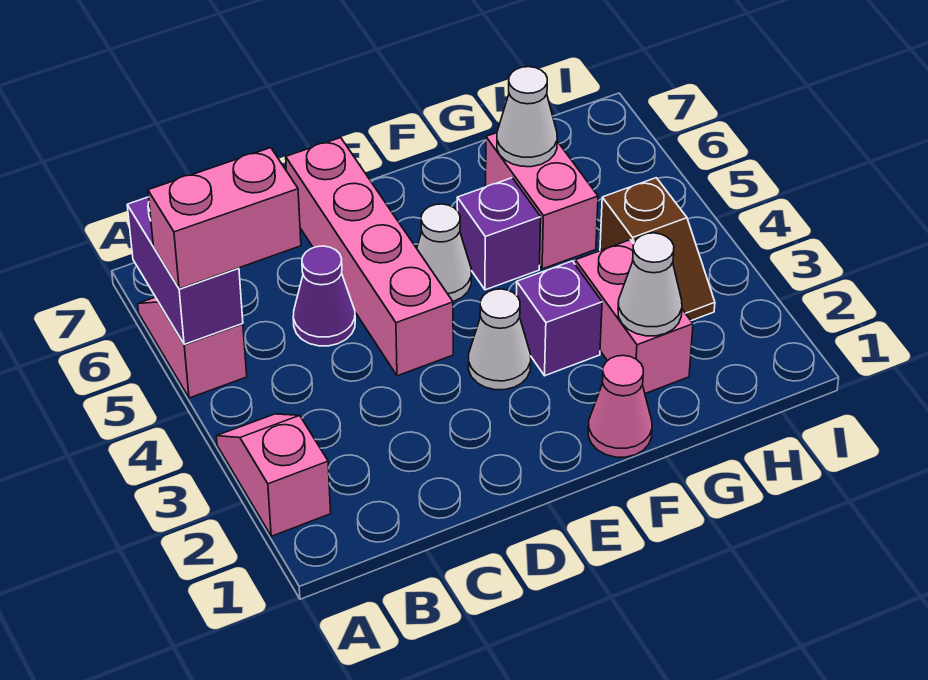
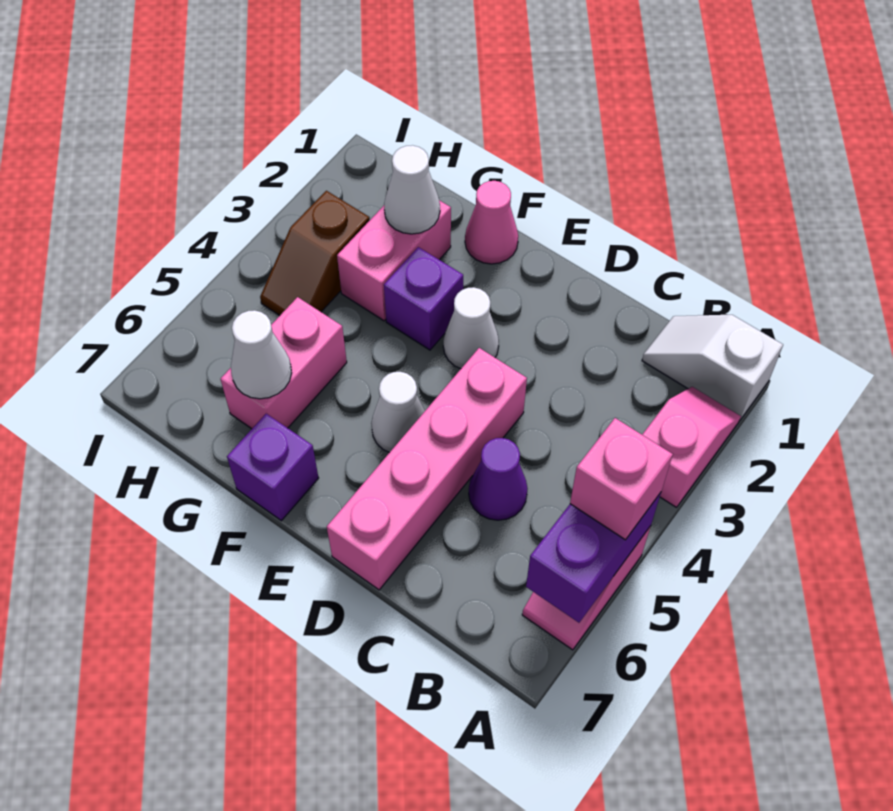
none -> white slope A1:B1 level 1 top A
pink slope A2:A3 level 1 top 2 -> pink slope A2:A3 level 1 top 3
pink brick A5:B5 level 3 -> pink brick A5 level 3
purple brick F5 level 1 -> purple brick F7 level 1
brown slope H3:H4 level 1 top 4 -> brown slope H3:H4 level 1 top 3

